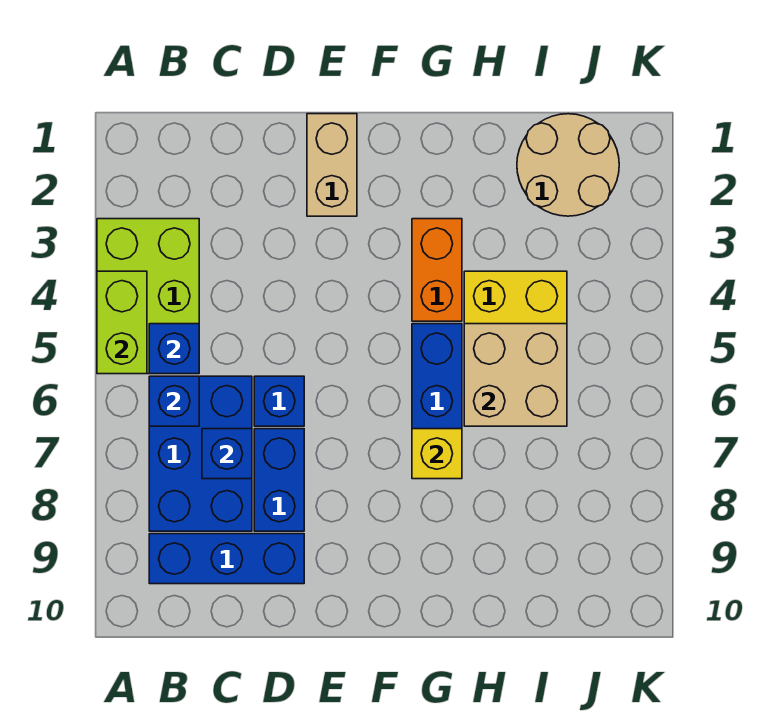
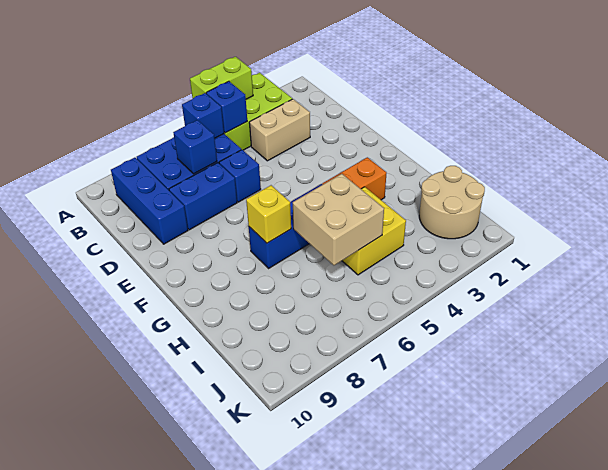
tan brick E1:E2 level 1 -> tan brick C3:C4 level 1

